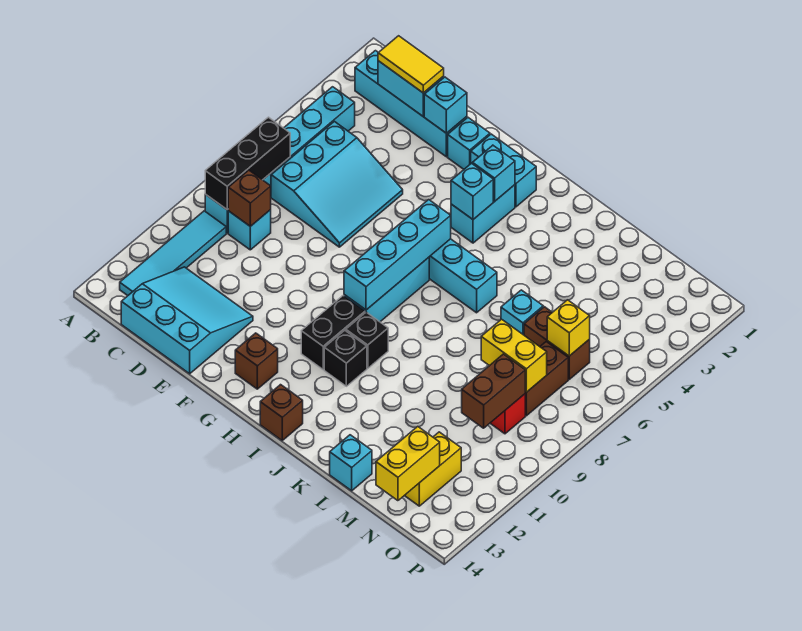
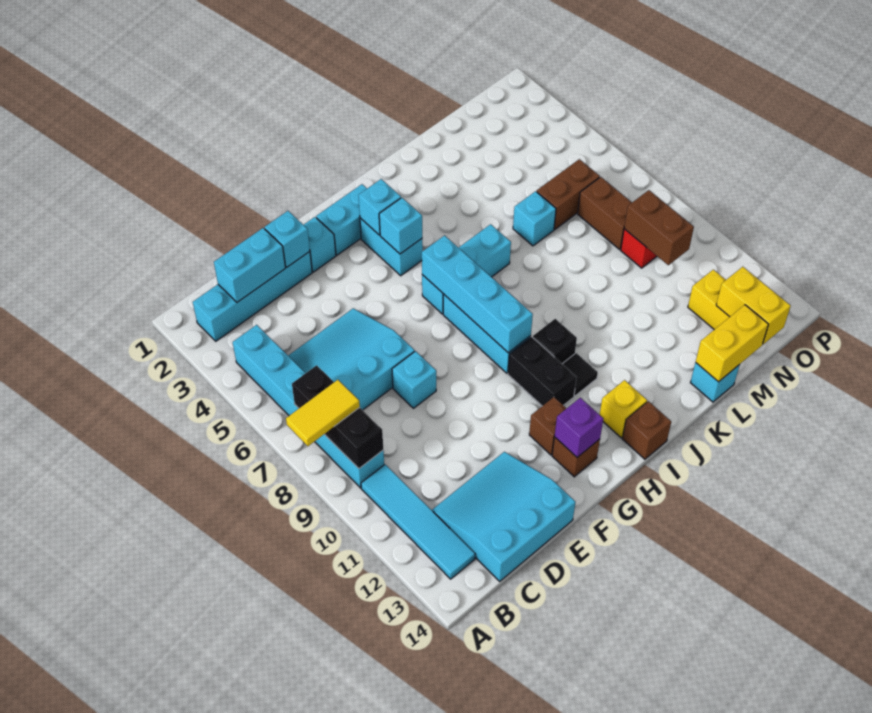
yellow tile C2:D2 level 3 -> yellow tile A8:B8 level 3
cyan slope C5:E7 level 1 top C -> cyan slope C5:E7 level 1 top 7
cyan brick C9 level 1 -> cyan brick E8 level 1
brown brick C9 level 2 -> brown brick G12 level 1
none -> purple brick G13 level 2
black brick I11 level 1 -> black tile I11 level 1
yellow brick M8:N8 level 2 -> yellow brick L14:M14 level 2
yellow brick N6 level 2 -> yellow brick I13 level 1

